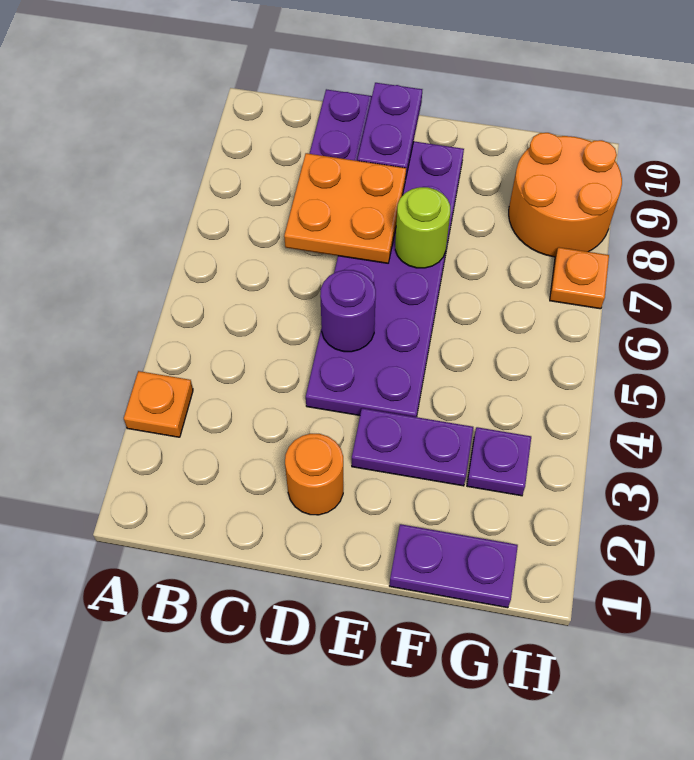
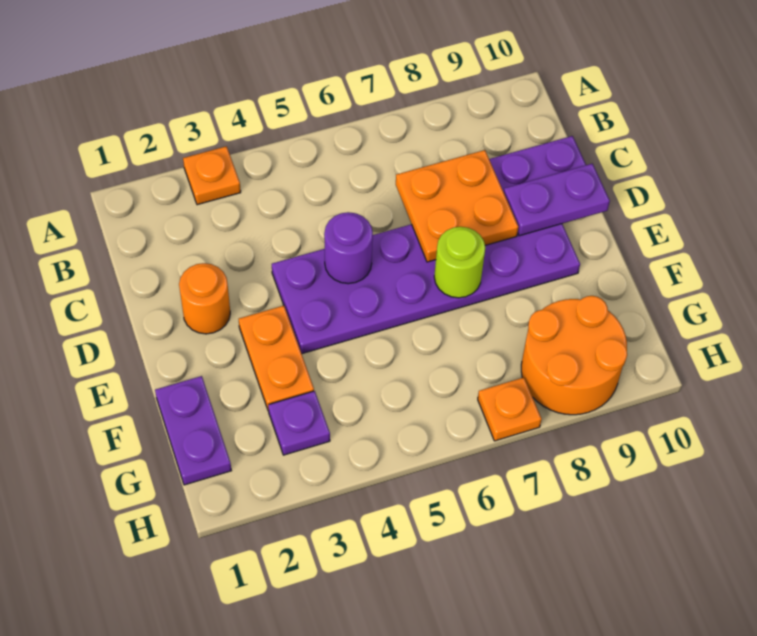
purple plate E3:F3 level 1 -> orange plate E3:F3 level 1

